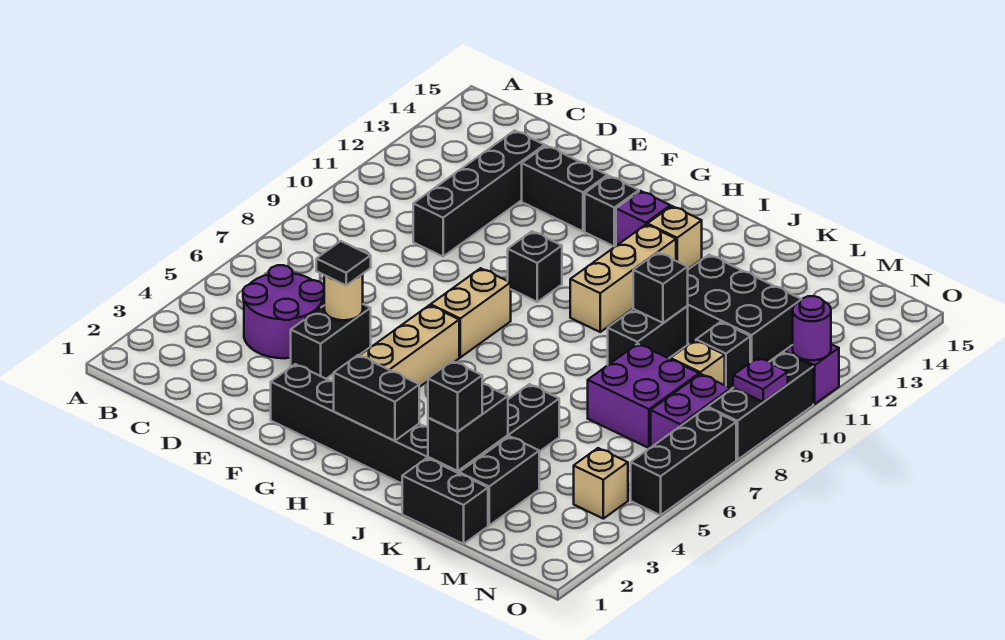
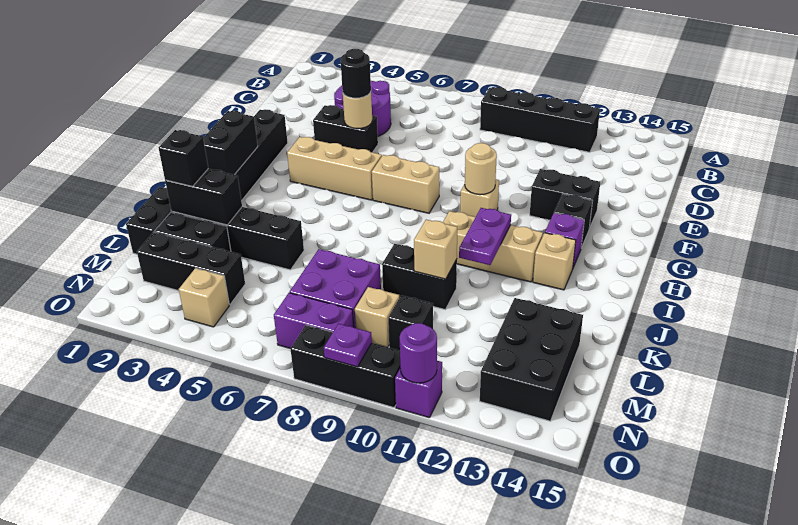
black brick D10:D13 level 1 -> black brick B9:B12 level 1
black tile E5 level 3 -> black round brick E5 level 3
black brick E13:F13 level 1 -> black brick F12:F13 level 1
black brick G10 level 1 -> tan brick G10 level 1
none -> tan round brick G10 level 2
none -> purple plate I11:J11 level 2
black brick K10 level 2 -> tan brick K10 level 2
black brick K11:M12 level 1 -> black brick L13:N14 level 1
black brick O5:O7 level 1 -> black brick M2:M4 level 1

